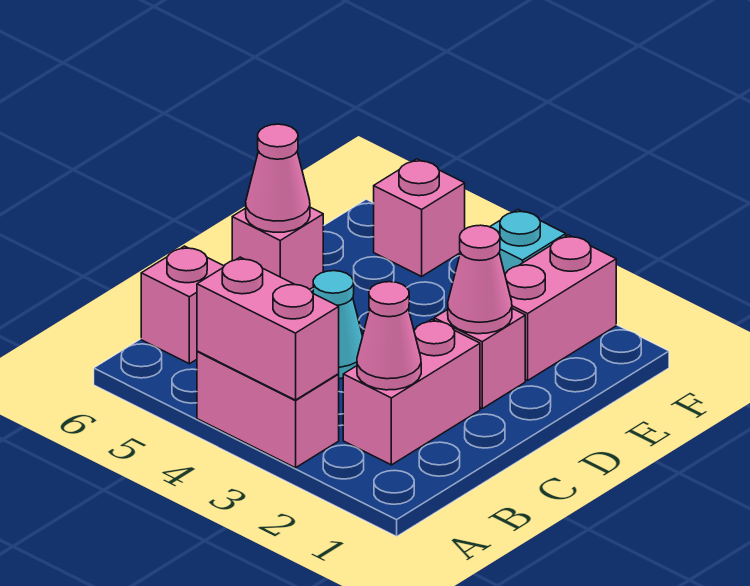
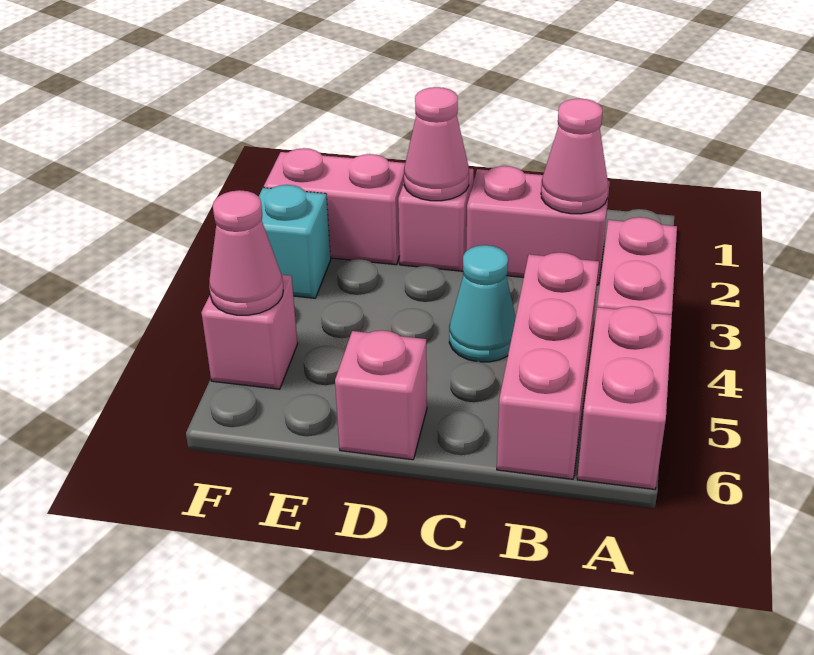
pink brick A3:A4 level 2 -> pink brick A5:A6 level 1
pink brick B6 level 1 -> pink brick B4:B6 level 1
pink cone D6 level 2 -> pink cone F5 level 2

